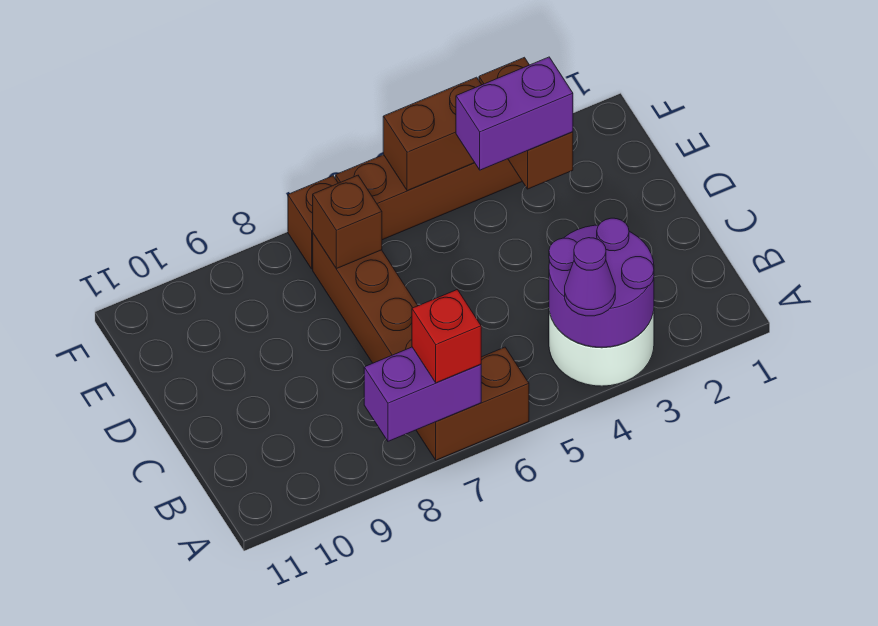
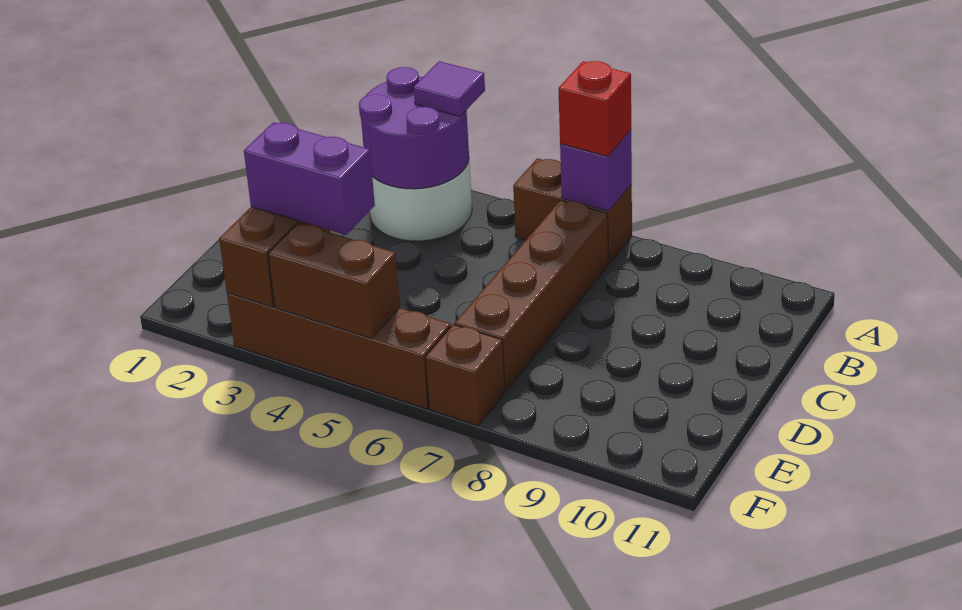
purple cone A4 level 3 -> purple tile A4 level 3
purple brick A7:A8 level 2 -> purple brick A7 level 2
brown brick E7 level 2 -> none

